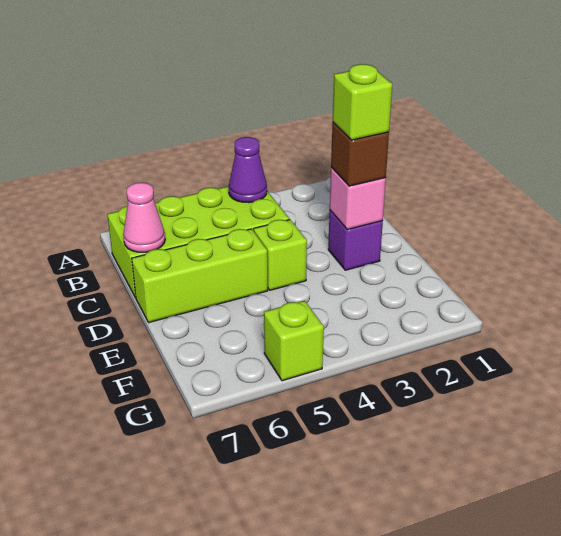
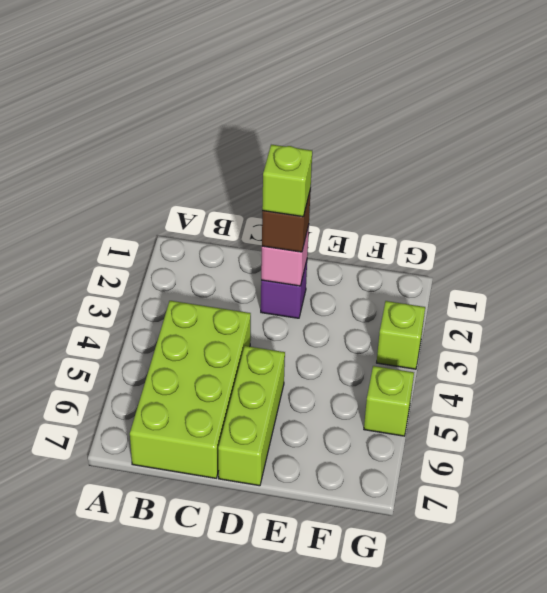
purple cone B4 level 2 -> none
pink cone C7 level 2 -> none
lime brick D4 level 1 -> lime brick G3 level 1

